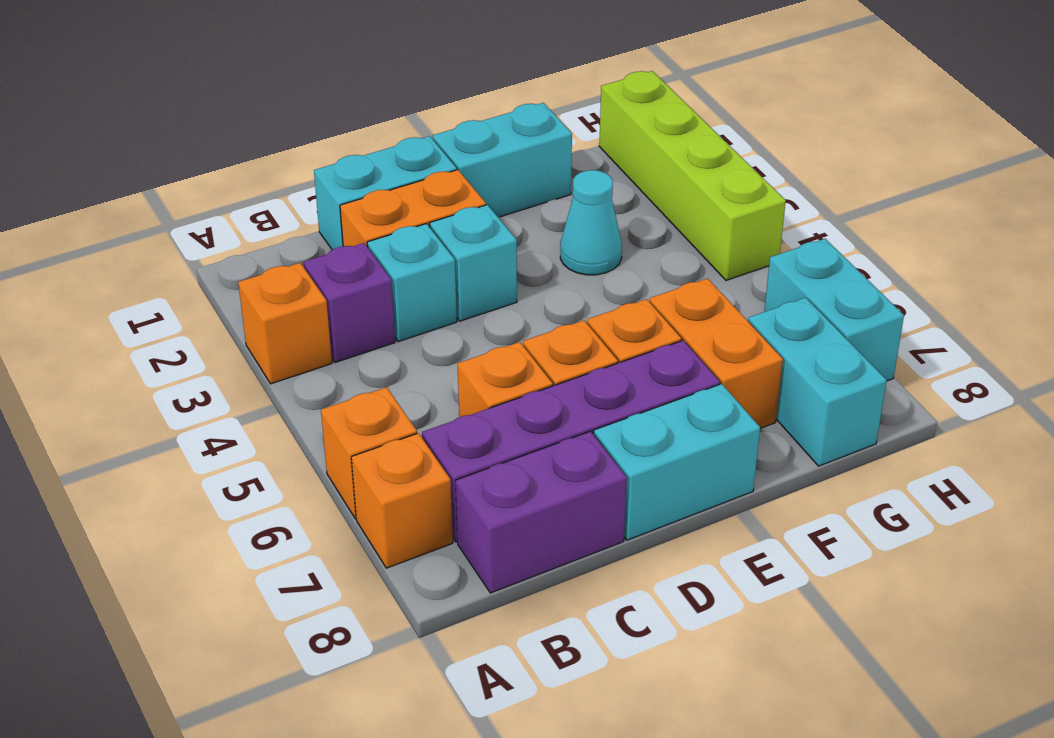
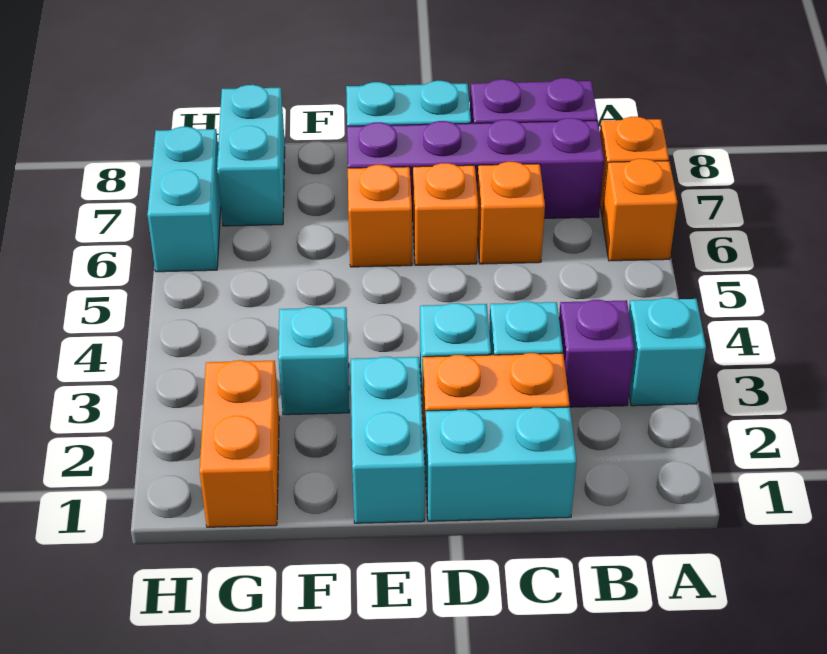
orange brick A3 level 1 -> cyan brick A3 level 1
cyan brick E1:F1 level 1 -> cyan brick E1:E2 level 1
cyan cone F3 level 1 -> cyan brick F3 level 1
orange brick F6:F7 level 1 -> orange brick G1:G2 level 1
lime brick H1:H4 level 1 -> none

